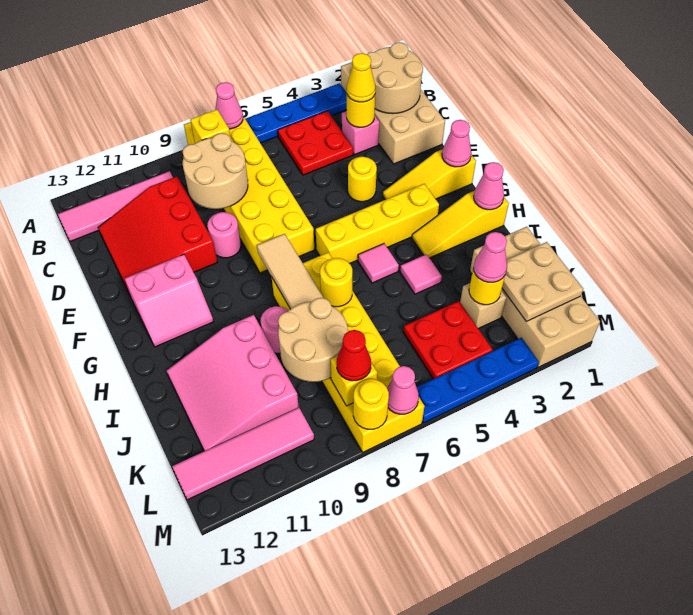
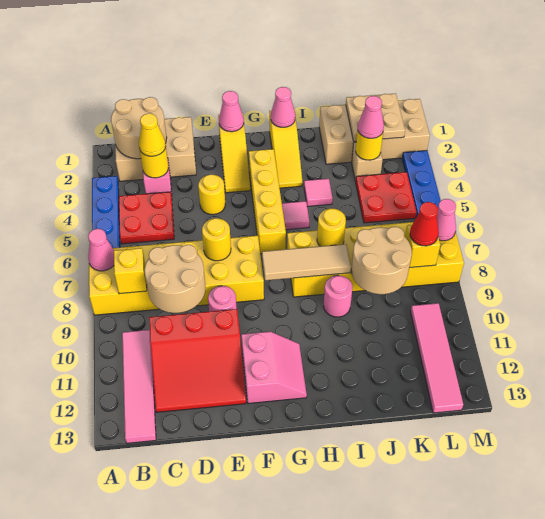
tan brick A1:D2 level 1 -> tan brick B1:D2 level 1
pink slope I10:K12 level 1 top 10 -> none
yellow round brick M8 level 2 -> yellow round brick E7 level 2

